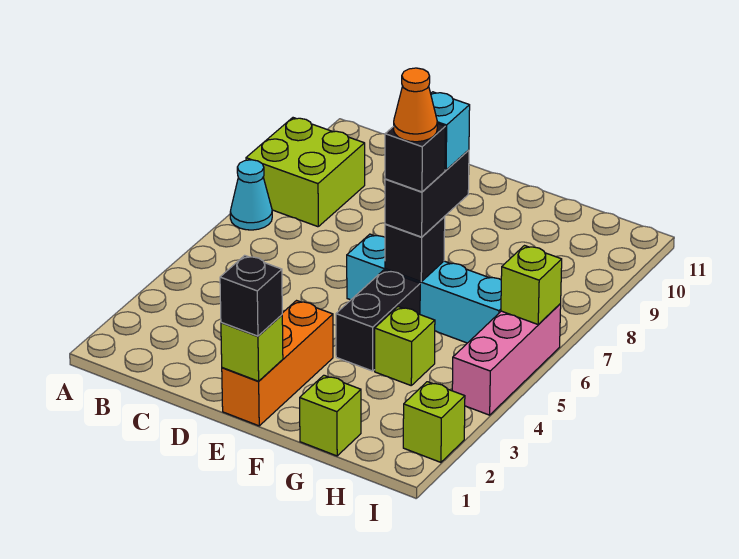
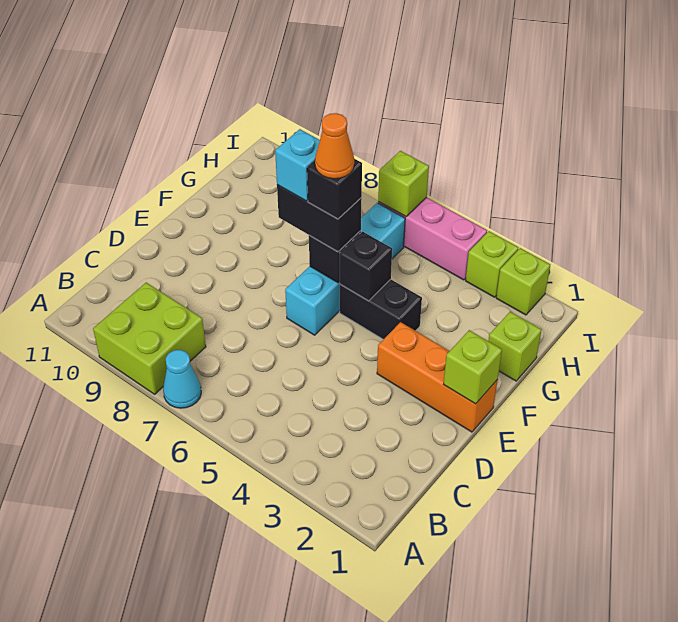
black brick E1 level 3 -> black brick F5 level 2
lime brick G4 level 1 -> lime brick I3 level 1

